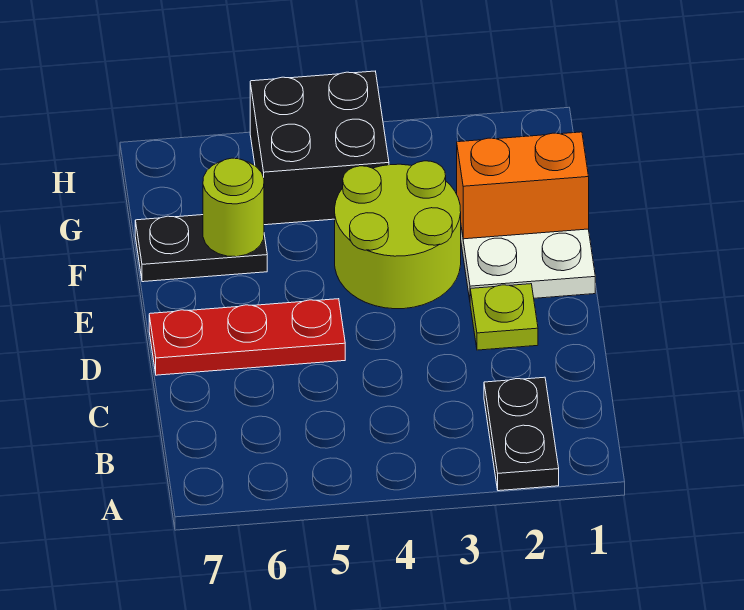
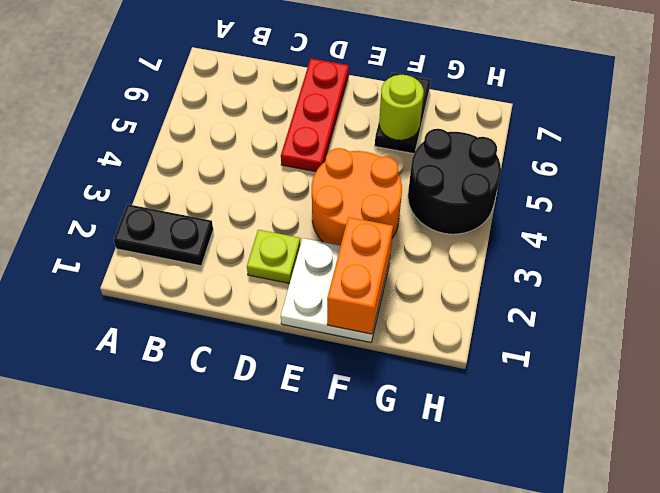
lime round brick E3:F4 level 1 -> orange round brick E3:F4 level 1
black brick G4:H5 level 1 -> black round brick G4:H5 level 1

